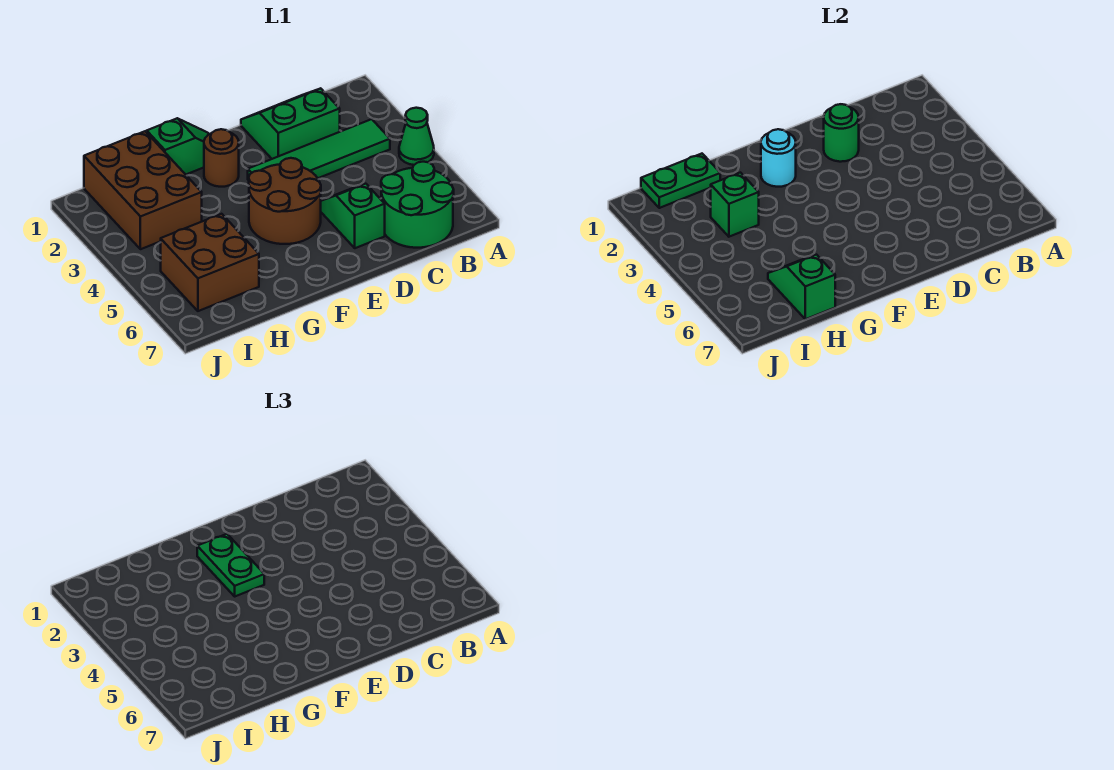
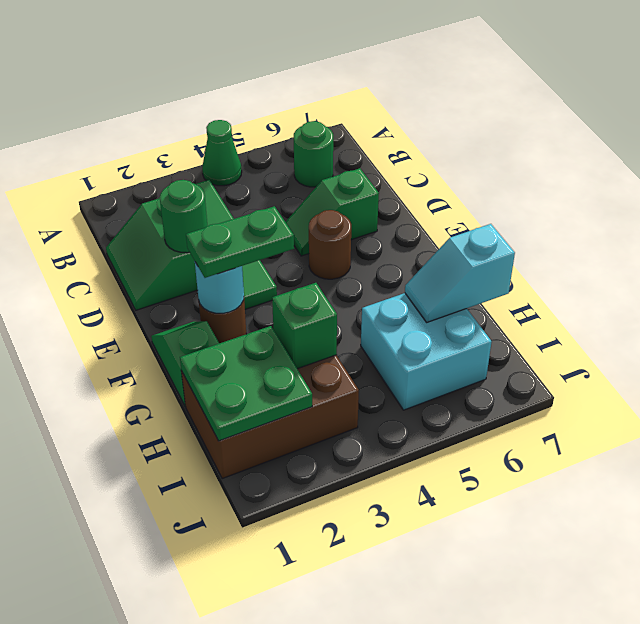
green round brick B6:C7 level 1 -> green round brick B6 level 1
brown round brick E4:F5 level 1 -> brown round brick E5 level 1
green plate H1:I1 level 2 -> green plate H1:I2 level 2
brown brick H5:I6 level 1 -> cyan brick H5:I6 level 1
green slope H6:H7 level 2 top 7 -> cyan slope H6:H7 level 2 top 7

